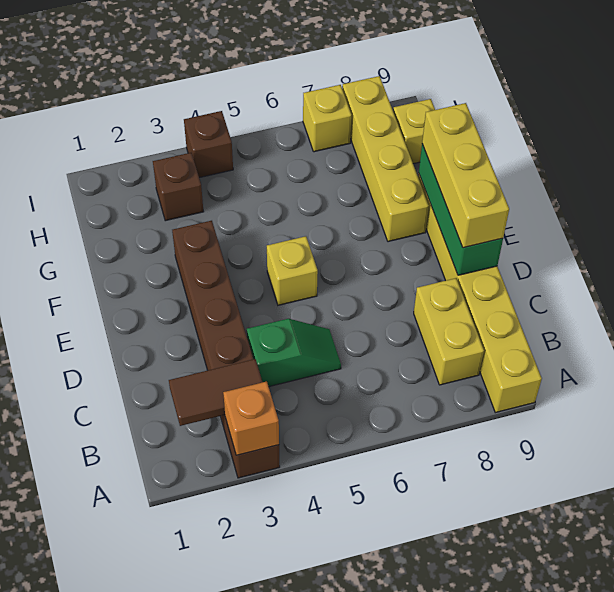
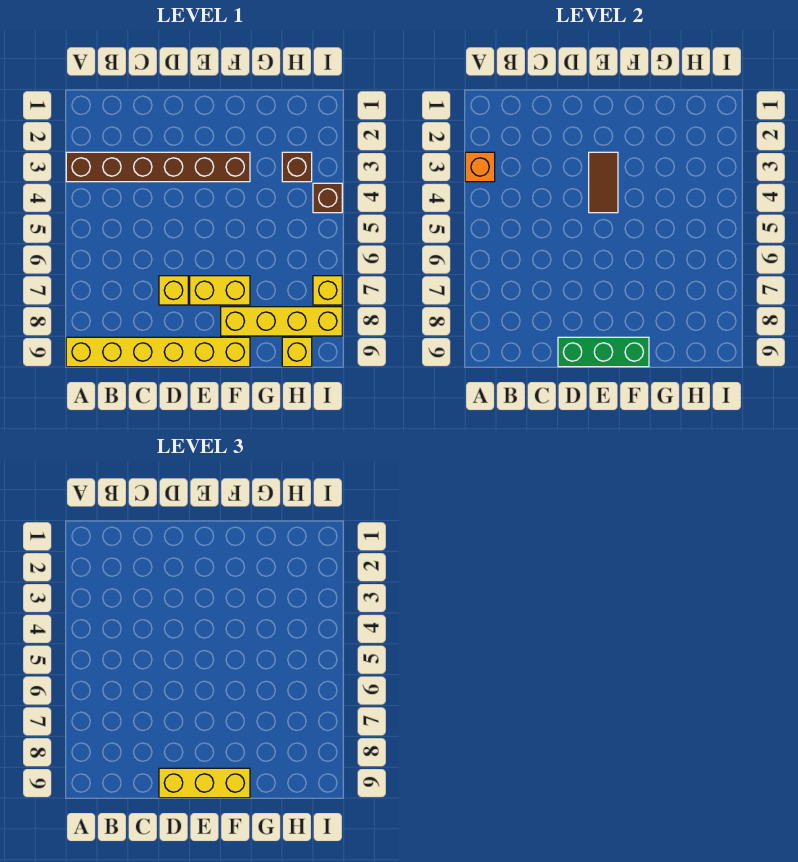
brown tile B2:B3 level 2 -> brown tile E3:E4 level 2
yellow brick B8:C8 level 1 -> yellow brick E7:F7 level 1
green slope C4:C5 level 1 top 4 -> none
yellow brick E5 level 1 -> yellow brick D7 level 1

